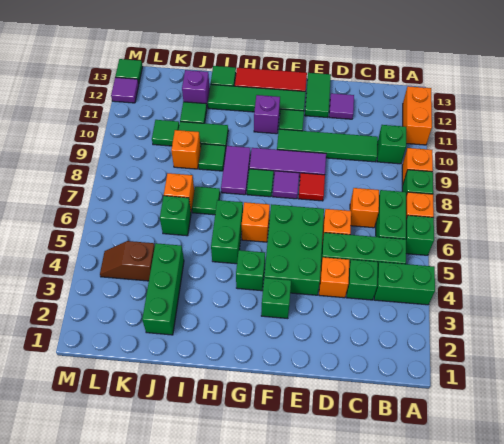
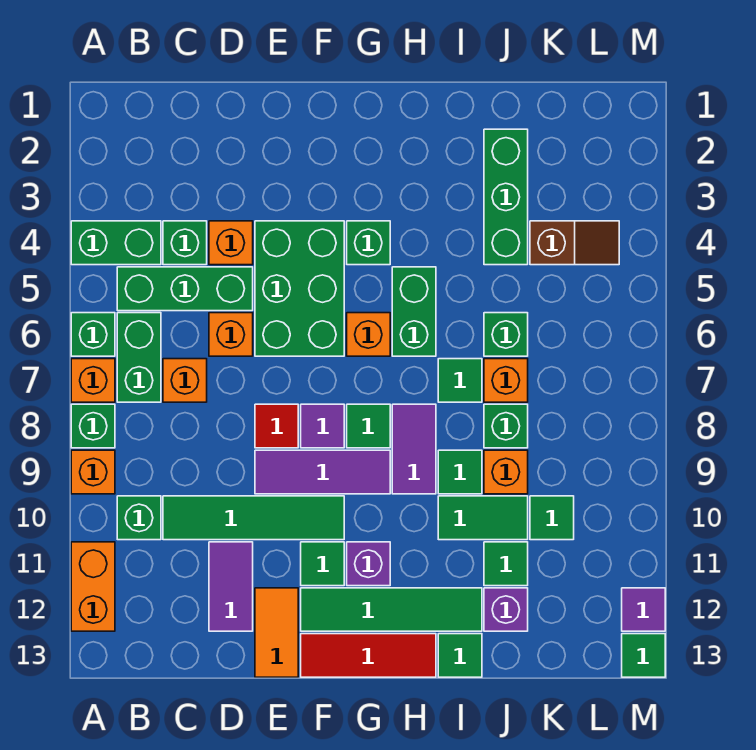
purple tile D12 level 1 -> purple tile D11:D12 level 1
green tile E12:E13 level 1 -> orange tile E12:E13 level 1
green brick F3 level 1 -> green brick J8 level 1

